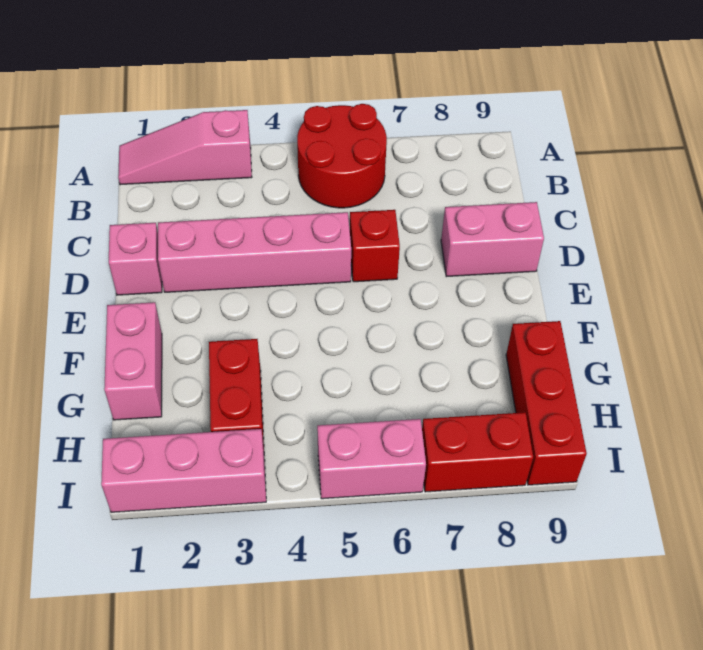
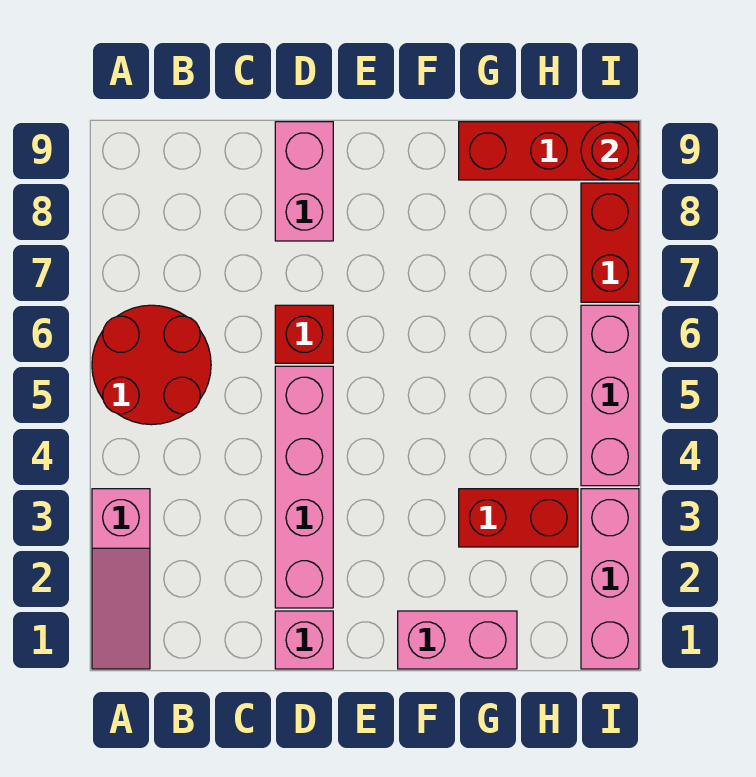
pink brick I5:I6 level 1 -> pink brick I4:I6 level 1
none -> red round brick I9 level 2

